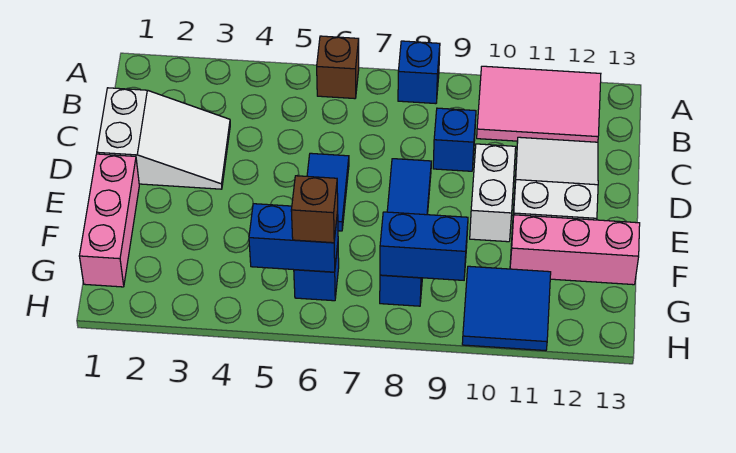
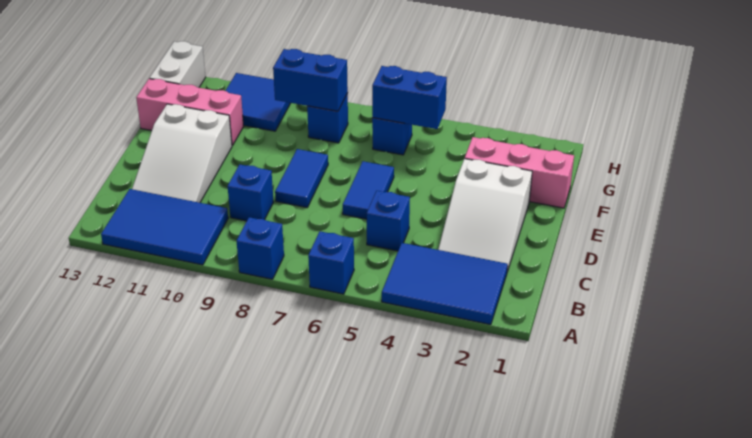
none -> blue tile A2:B4 level 1
brown brick A6 level 1 -> blue brick A6 level 1
pink tile A10:B12 level 1 -> blue tile A10:B12 level 1
white slope C1:D3 level 1 top 1 -> white slope C2:E3 level 1 top E
none -> blue brick C5 level 1
white brick D10:E10 level 1 -> white brick G13:H13 level 1
pink brick E1:G1 level 1 -> pink brick F1:F3 level 1
brown brick G6 level 3 -> none

